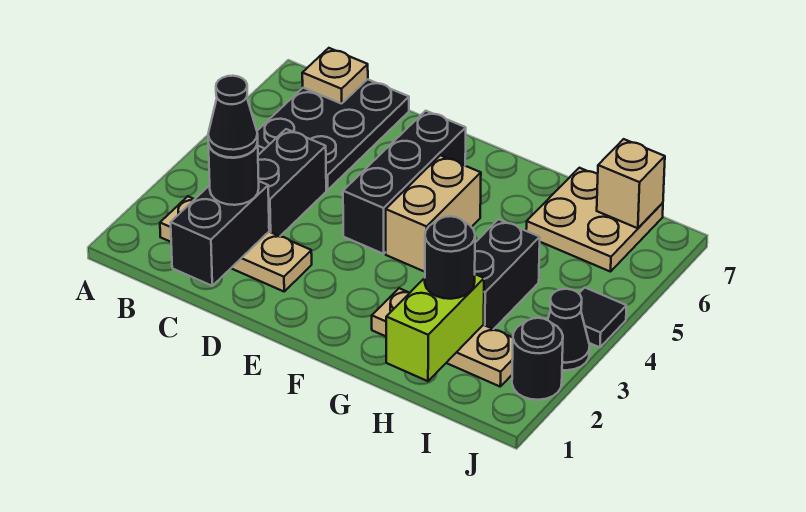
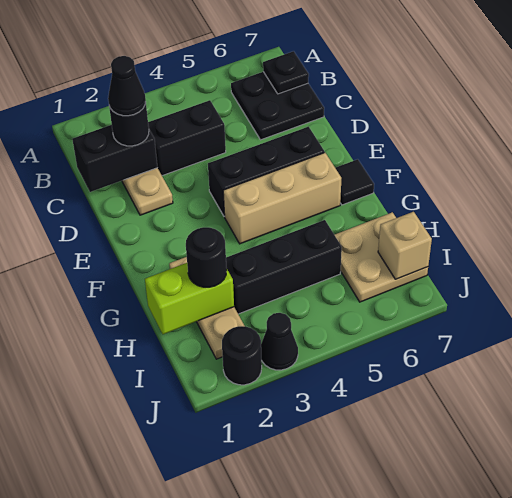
black plate B5:C7 level 1 -> black plate B6:C7 level 1
tan plate B7 level 2 -> black plate B7 level 2
tan brick F4:F5 level 1 -> tan brick F4:F6 level 1
black brick H3:H4 level 1 -> black brick H3:H5 level 1
black tile J4 level 1 -> black tile F7 level 1

